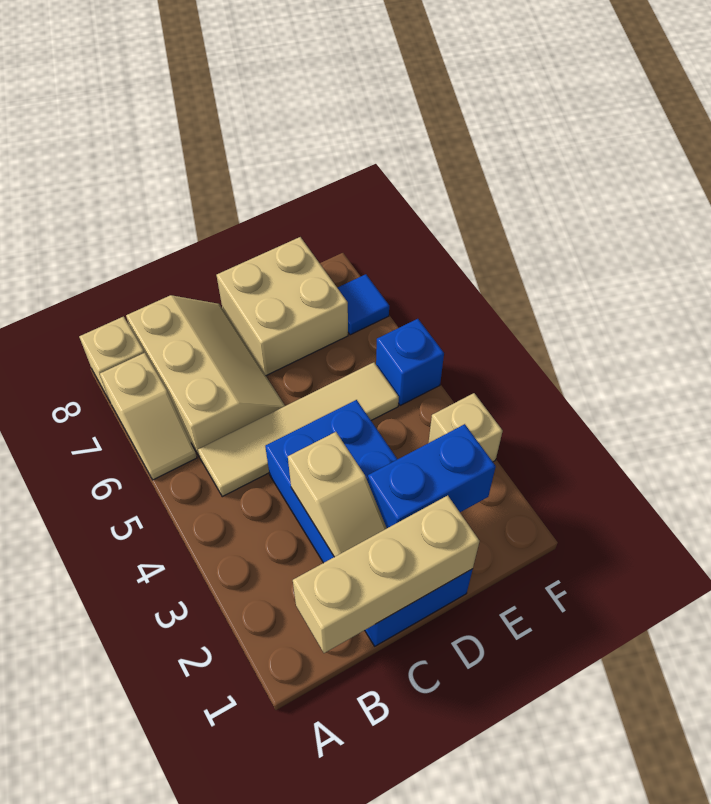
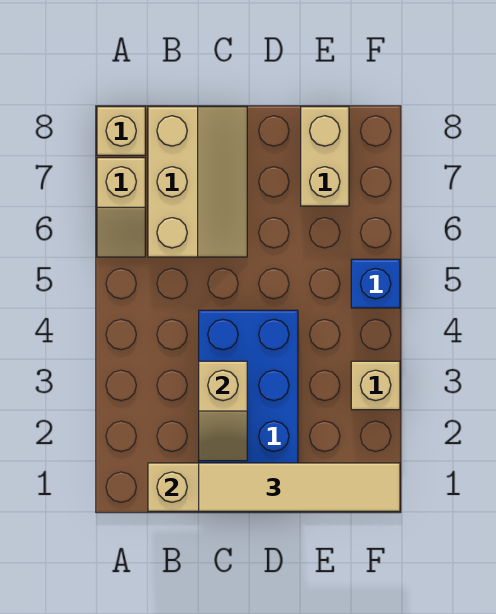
tan tile B5:E5 level 1 -> tan tile C1:F1 level 3
blue brick D2:E2 level 2 -> none
tan brick D7:E8 level 1 -> tan brick E7:E8 level 1
blue tile F7 level 1 -> none

